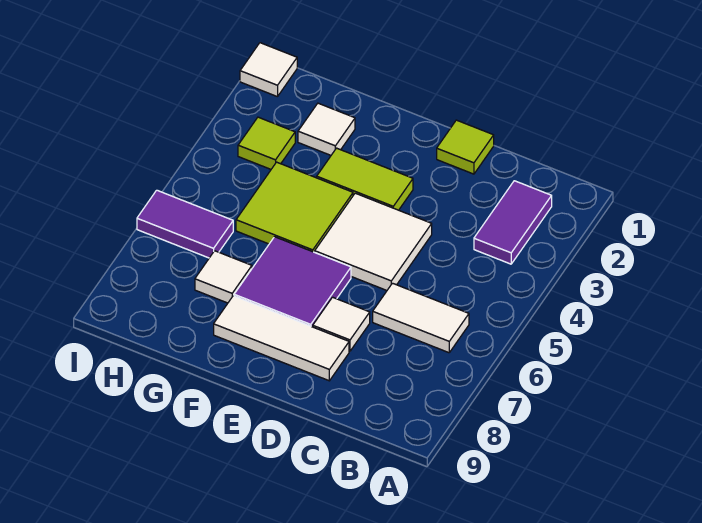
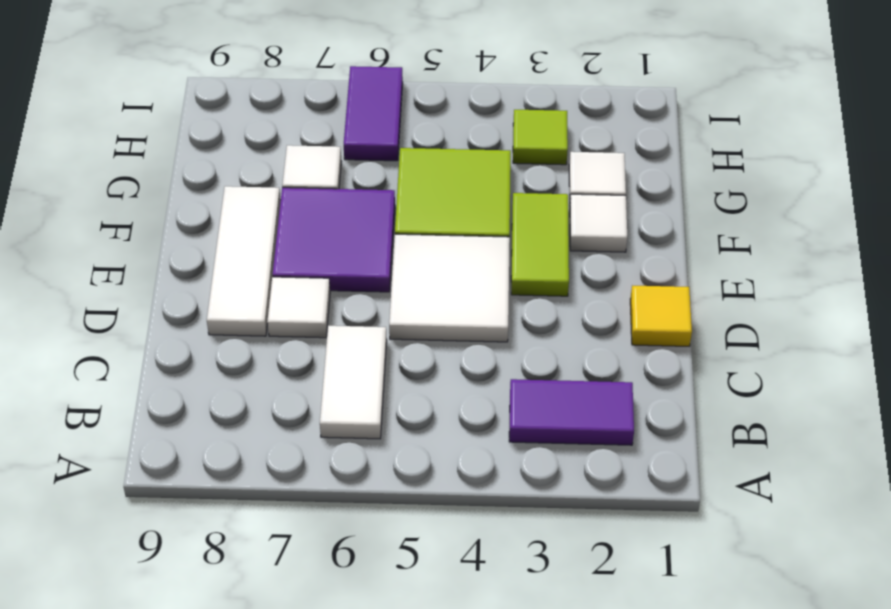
lime tile D1 level 1 -> yellow tile D1 level 1
white tile I1 level 1 -> white tile F2 level 1

